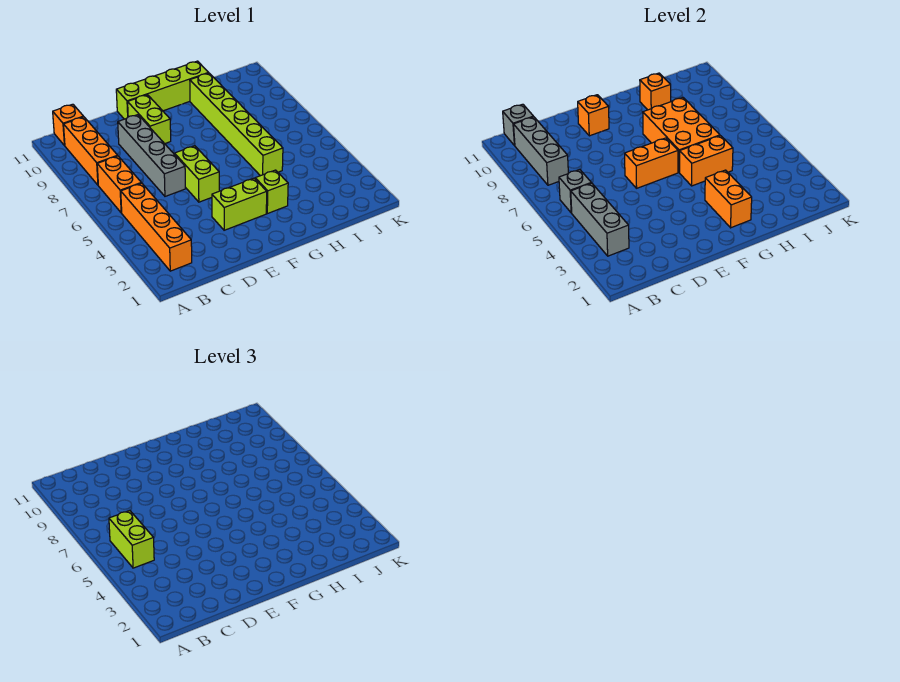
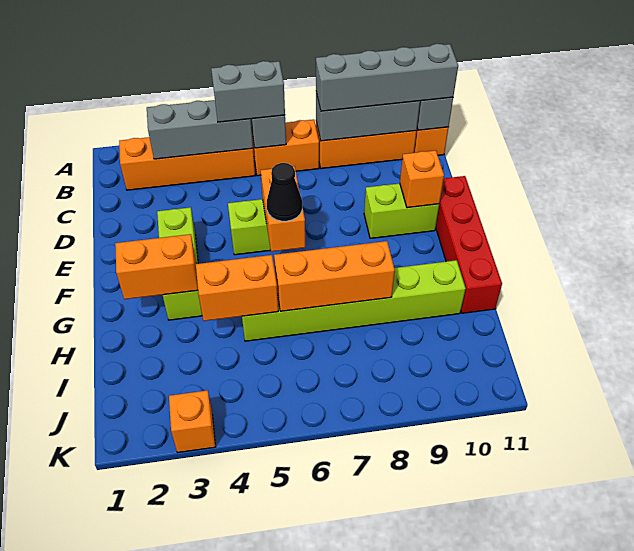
lime brick B5:B6 level 3 -> grey brick B5:B6 level 3
grey brick D6:D9 level 1 -> grey brick B8:B11 level 3
lime brick E11:H11 level 1 -> red brick E11:H11 level 1
none -> black cone F6 level 3
orange brick G5:H5 level 2 -> orange brick H4:H5 level 2
orange brick G6:H8 level 2 -> orange brick H6:H8 level 2
orange brick H10 level 2 -> orange brick K3 level 1

